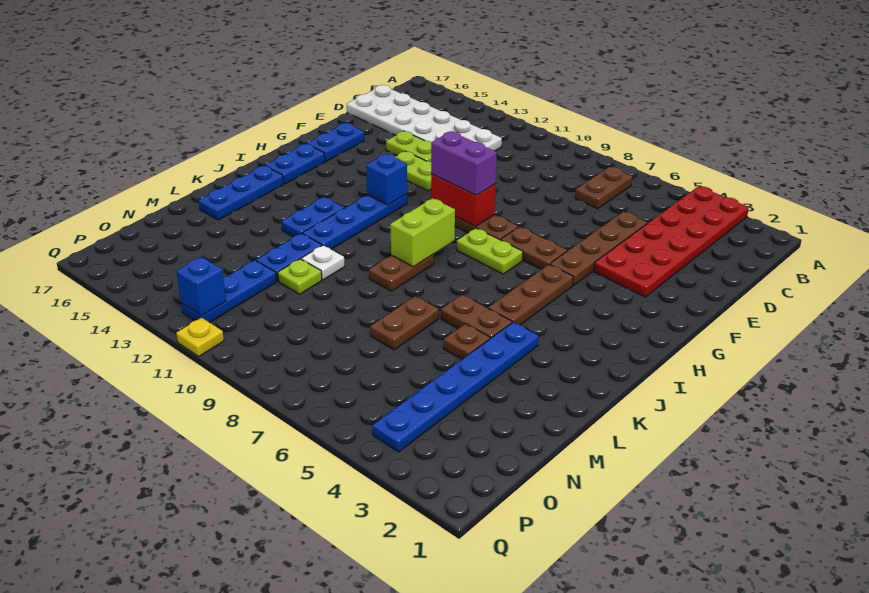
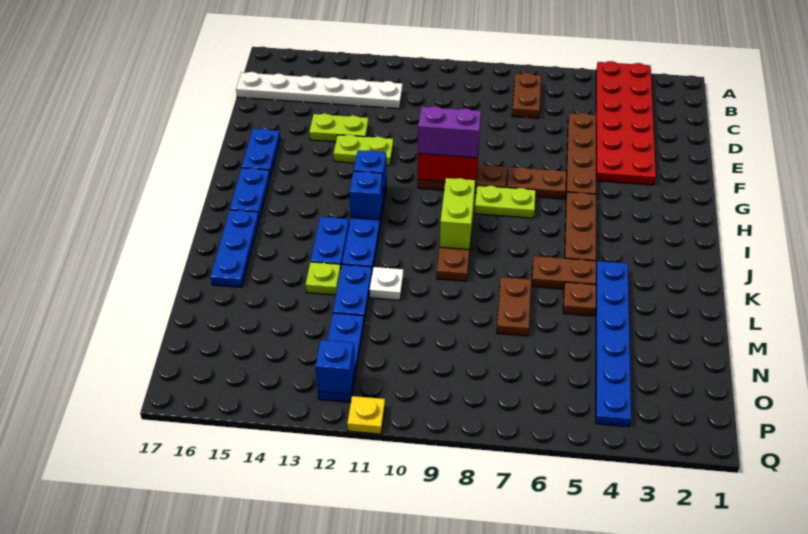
white plate C12:D17 level 1 -> white plate C12:C17 level 1
none -> blue brick I12 level 2
lime plate M11 level 1 -> lime plate L13 level 1

